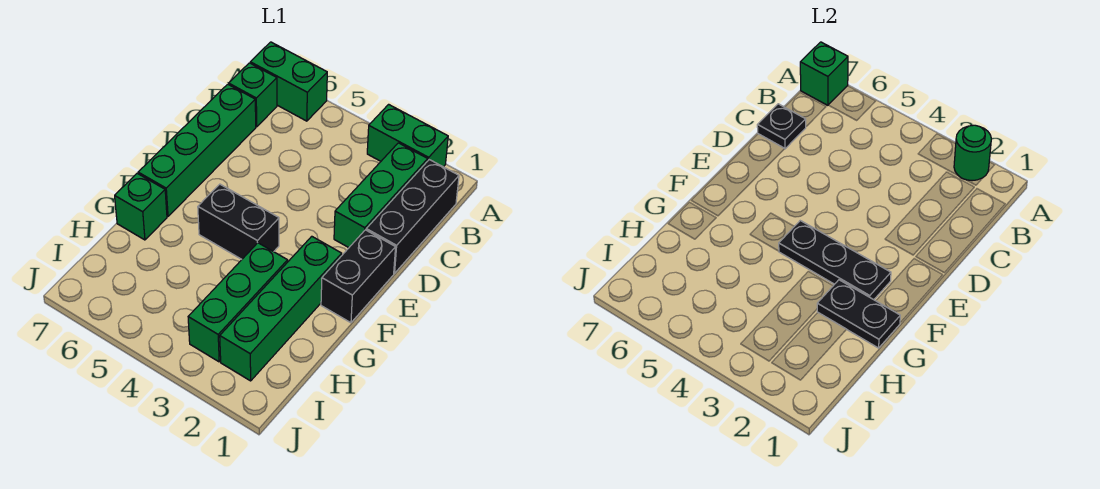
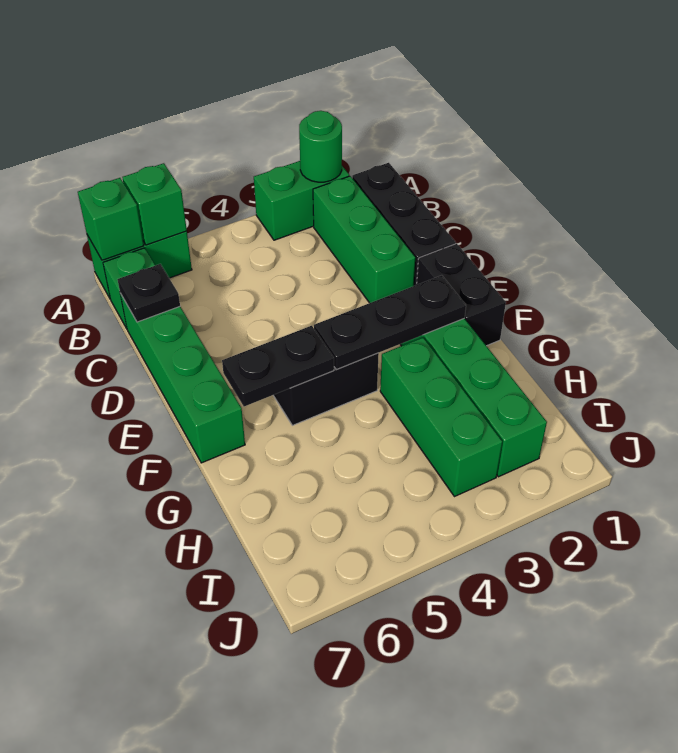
black plate G1:G2 level 2 -> black plate F5:F6 level 2
green brick G7 level 1 -> green brick A6 level 2

